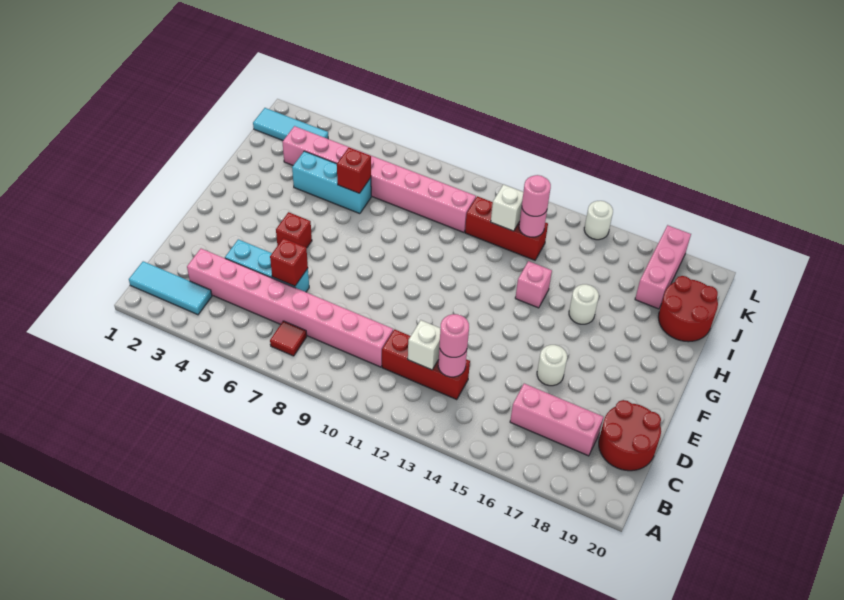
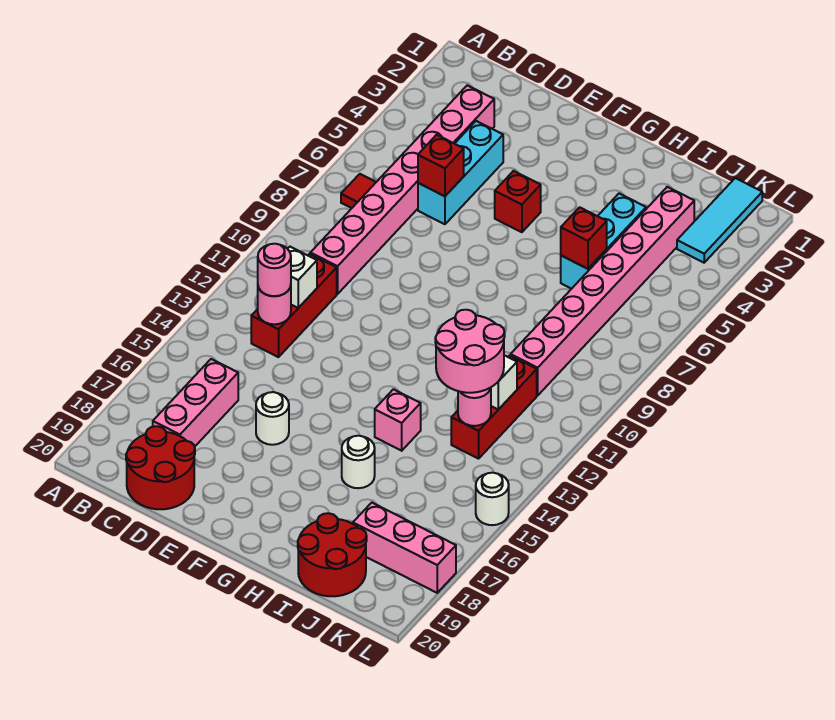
cyan tile B1:B3 level 1 -> none
pink round brick J13 level 3 -> pink round brick I12:J13 level 3

